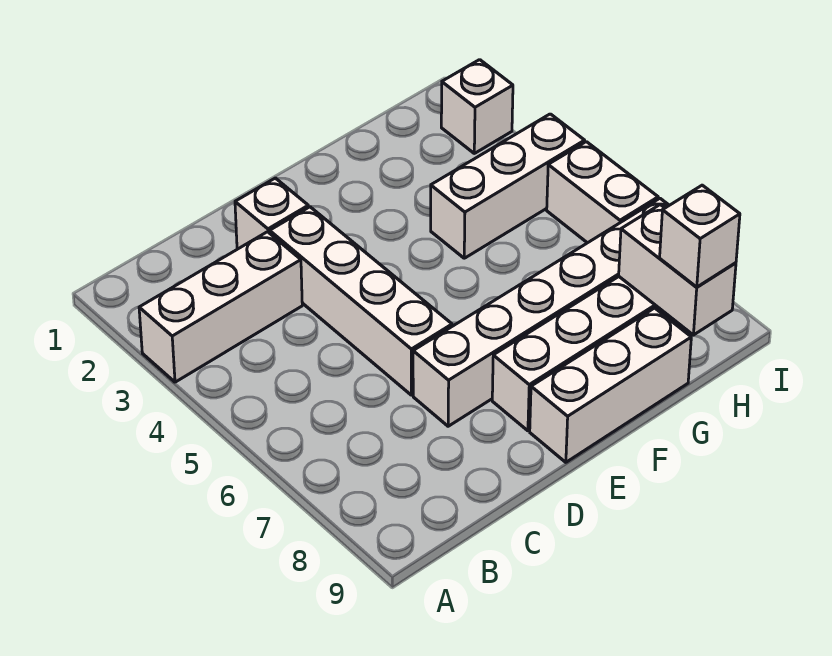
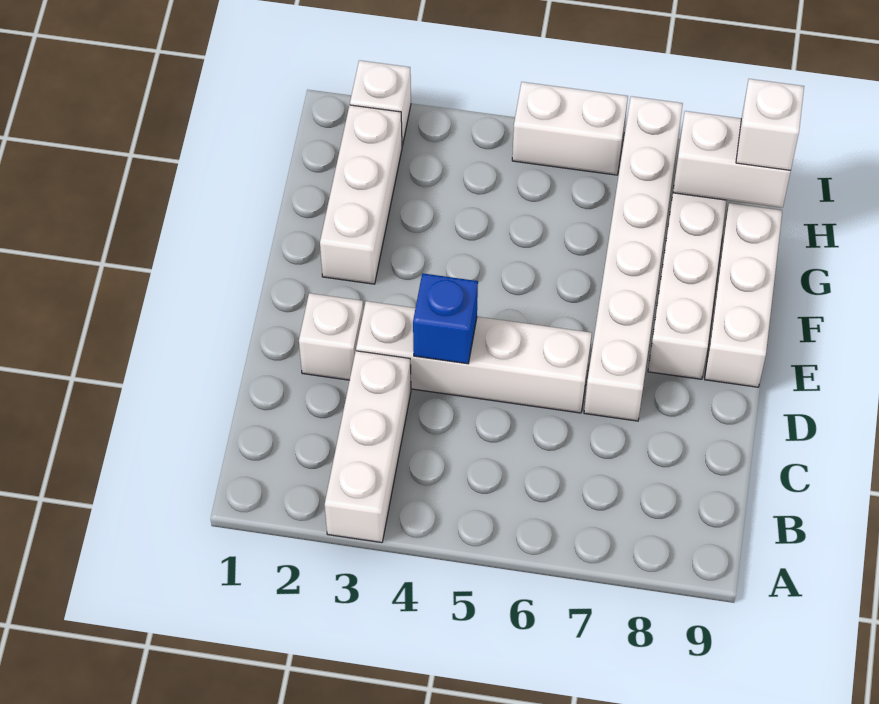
none -> blue brick D4 level 2
white brick G4:I4 level 1 -> white brick F2:H2 level 1

